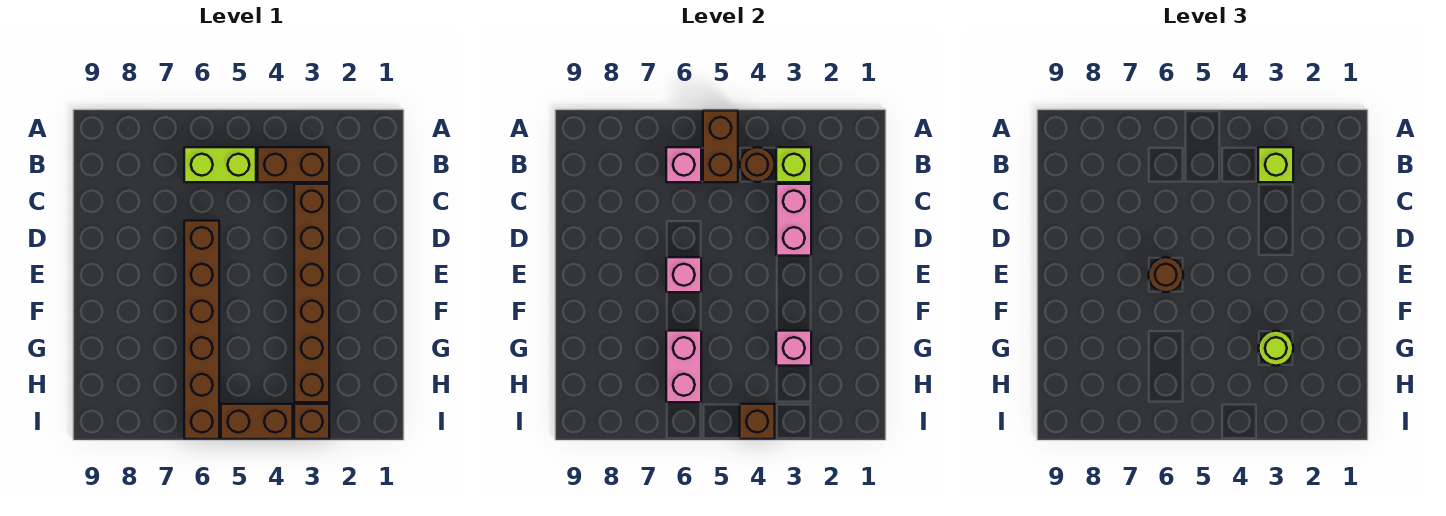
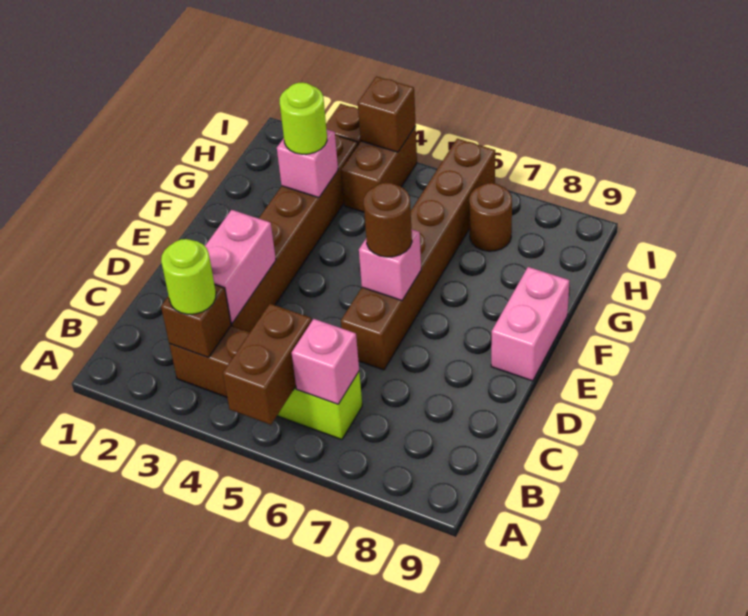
lime brick B3 level 2 -> brown brick B3 level 2
lime brick B3 level 3 -> lime round brick B3 level 3
brown round brick B4 level 2 -> brown round brick H7 level 1
pink brick G6:H6 level 2 -> pink brick E9:F9 level 1
brown brick I4:I5 level 1 -> brown brick H4:I4 level 1

